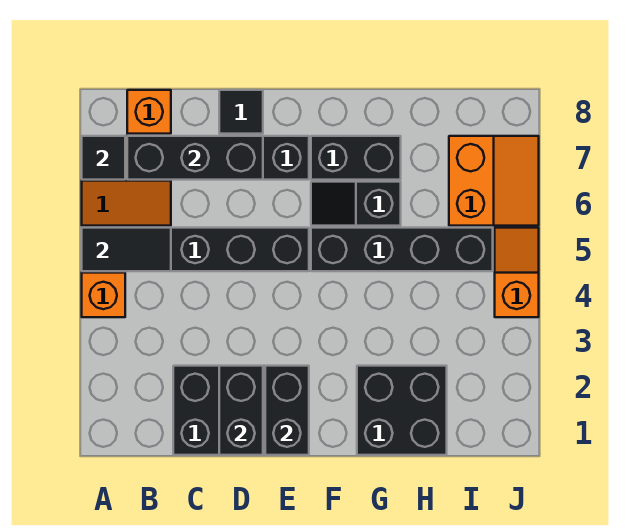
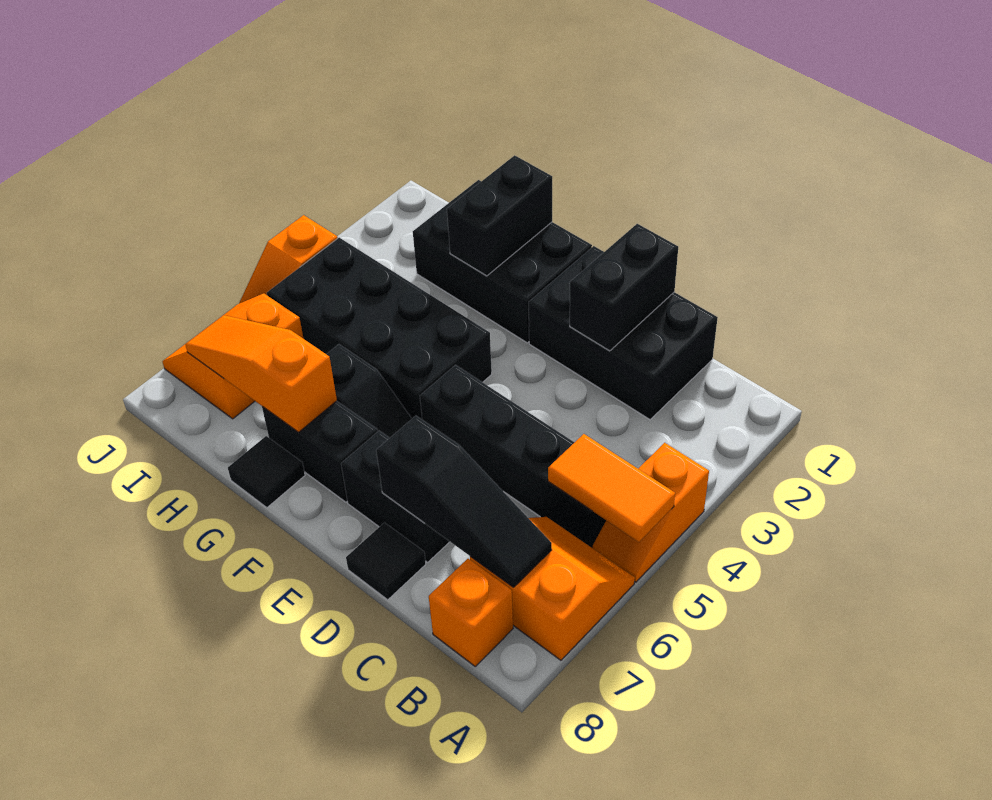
black tile A5:B5 level 2 -> orange tile A5:B5 level 2
black tile A7 level 2 -> black tile G8 level 1
black brick B7:D7 level 2 -> black slope B7:D7 level 2 top D
black brick E1:E2 level 2 -> black brick G1:G2 level 2
black brick F5:I5 level 1 -> black brick F4:I5 level 1
black brick G1:H2 level 1 -> black brick F1:H2 level 1
none -> orange slope G7:I7 level 2 top G

